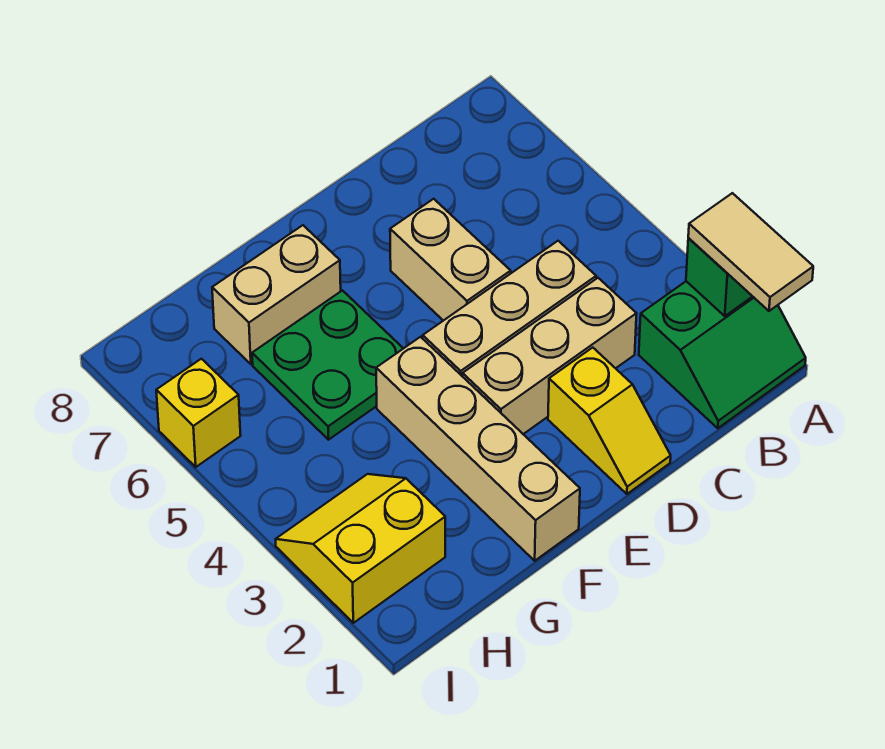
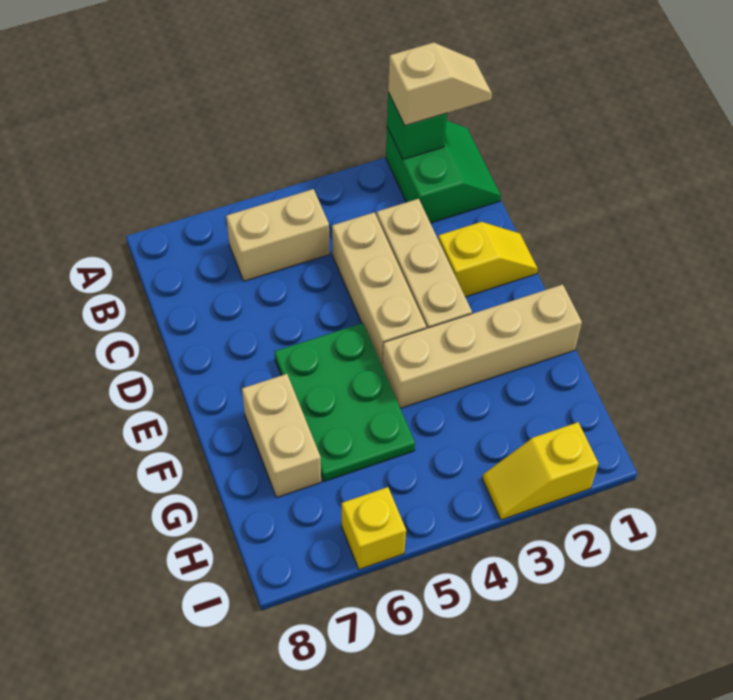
tan tile A1:A2 level 3 -> tan slope A1:A2 level 3 top 2
tan brick D5:D6 level 1 -> tan brick B5:B6 level 1
green plate F5:G6 level 1 -> green plate E5:G6 level 1
yellow slope H2:I3 level 1 top 2 -> yellow slope I2:I3 level 1 top 2

